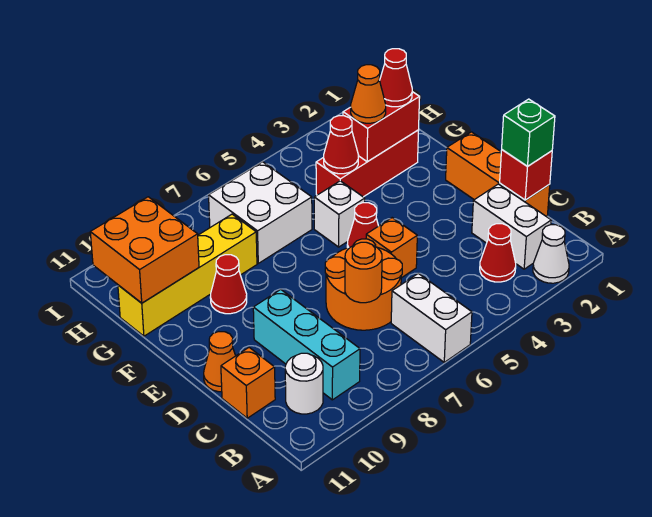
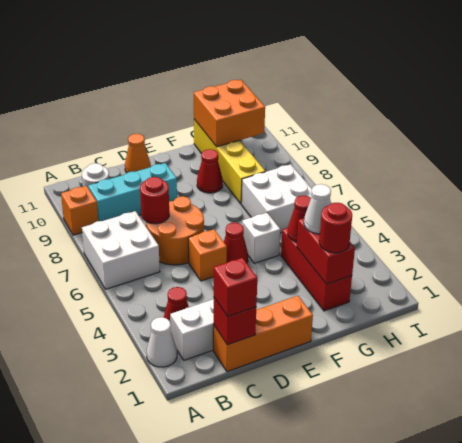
white brick A6:B6 level 1 -> white brick A6:B7 level 1
green brick C1 level 3 -> red brick C1 level 3
orange round brick C7 level 2 -> red round brick C7 level 2
orange brick C11 level 1 -> orange brick A9 level 1
red cone G2 level 3 -> red round brick G2 level 3
orange cone G3 level 3 -> white cone G3 level 3

